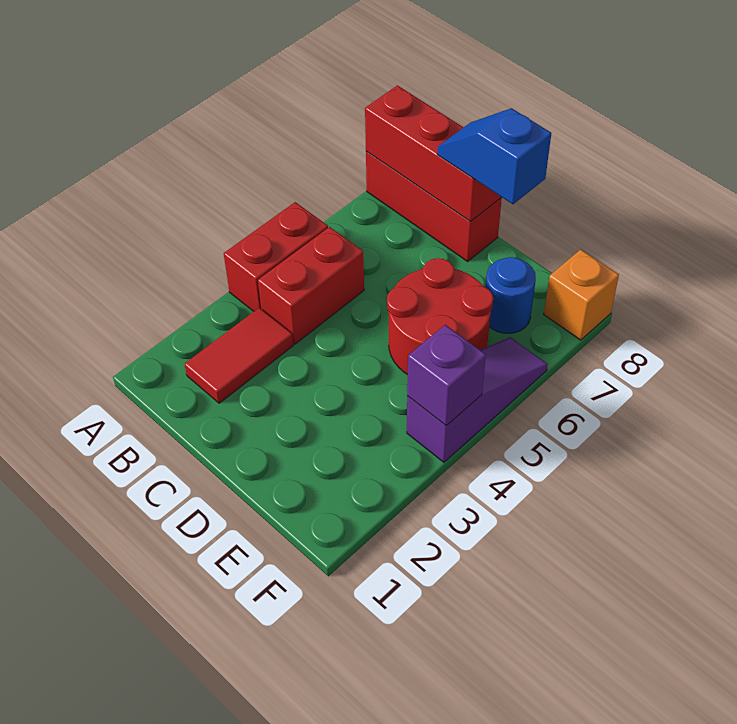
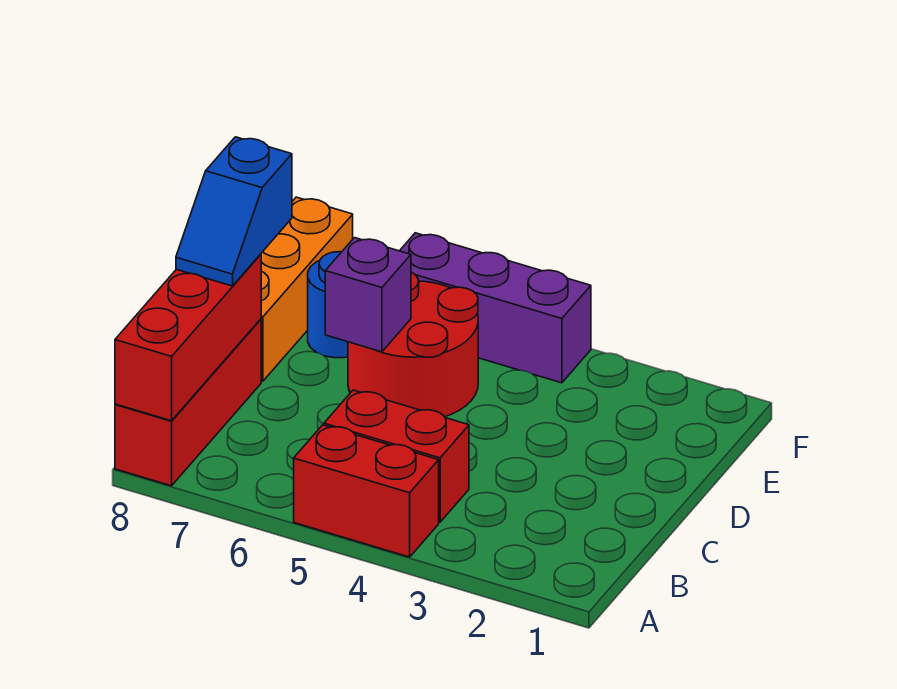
red tile B2:B3 level 1 -> none
purple slope F4:F6 level 1 top 4 -> purple brick F4:F6 level 1
purple brick F4 level 2 -> purple brick D6 level 2
orange brick F8 level 1 -> orange brick D8:F8 level 1

